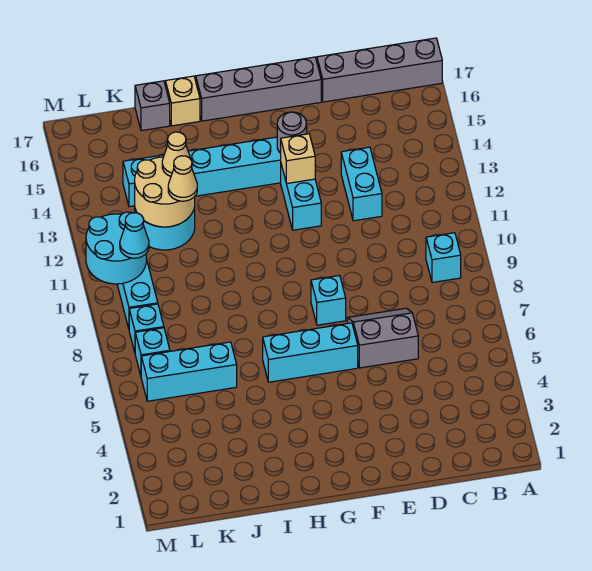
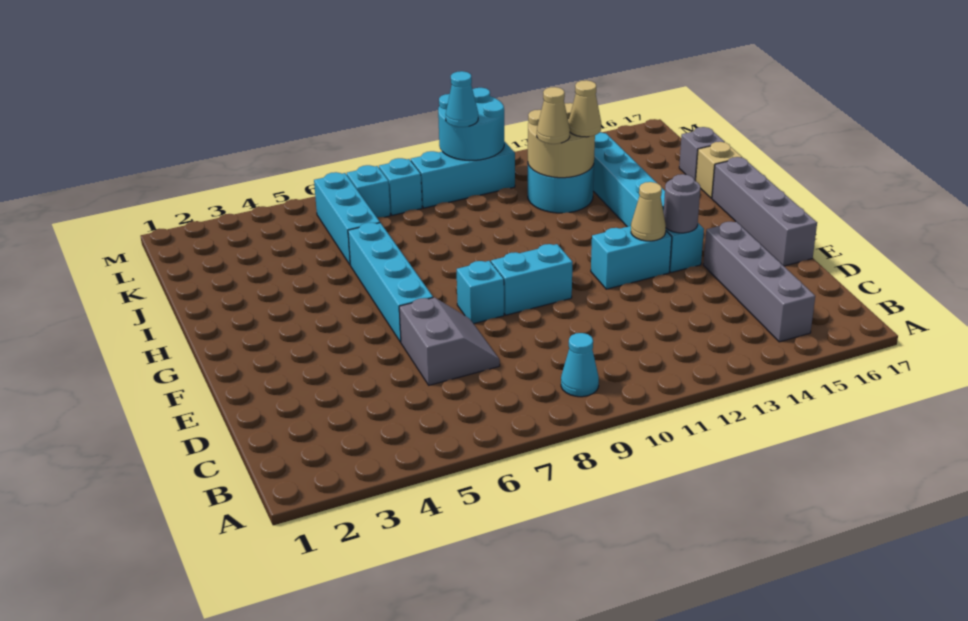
grey brick A17:D17 level 1 -> grey brick B15:E15 level 1
cyan brick B9 level 1 -> cyan cone B9 level 1
cyan brick D12:D13 level 1 -> cyan brick F9:F10 level 1
cyan brick F6:H6 level 1 -> cyan brick F6:I6 level 1
tan brick F13 level 2 -> tan cone F13 level 2

